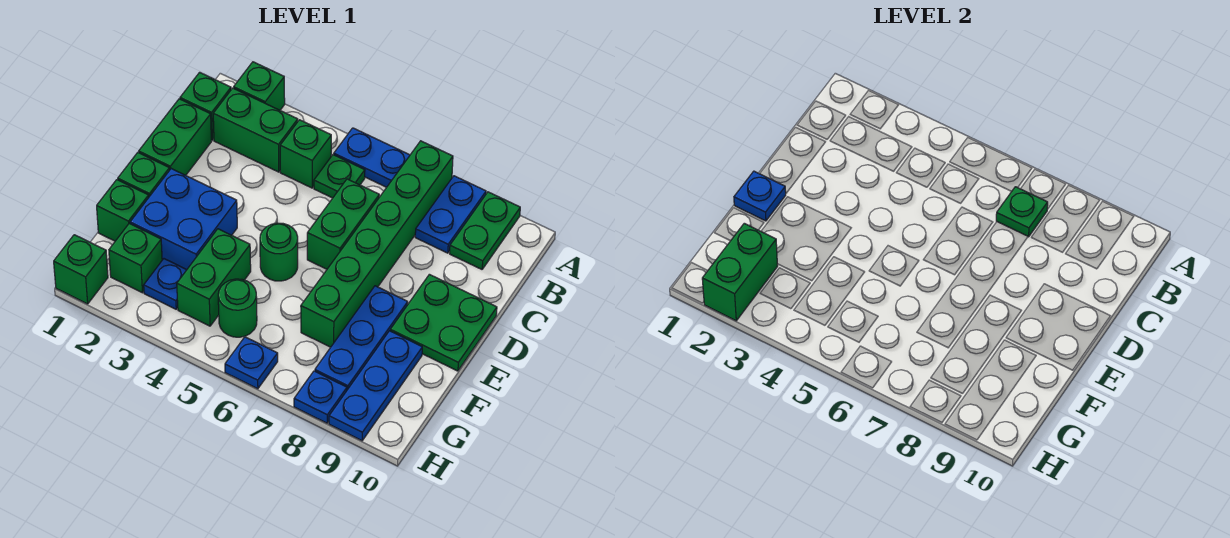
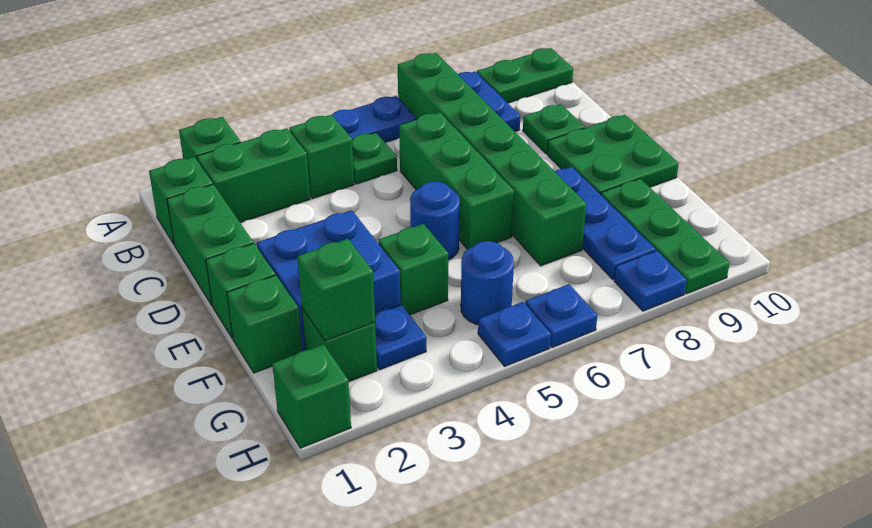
green plate A9:B9 level 1 -> green plate A9:A10 level 1
green plate B7 level 2 -> green plate C9 level 1
green brick C6:D6 level 1 -> green brick C6:E6 level 1
blue plate E1 level 2 -> blue plate H5 level 1
green round brick E5 level 1 -> blue round brick E5 level 1
green brick F4:G4 level 1 -> green brick F4 level 1
blue plate F9:H9 level 1 -> green plate F9:H9 level 1
green brick G2:H2 level 2 -> green brick G2 level 2
green round brick G5 level 1 -> blue round brick G5 level 1

